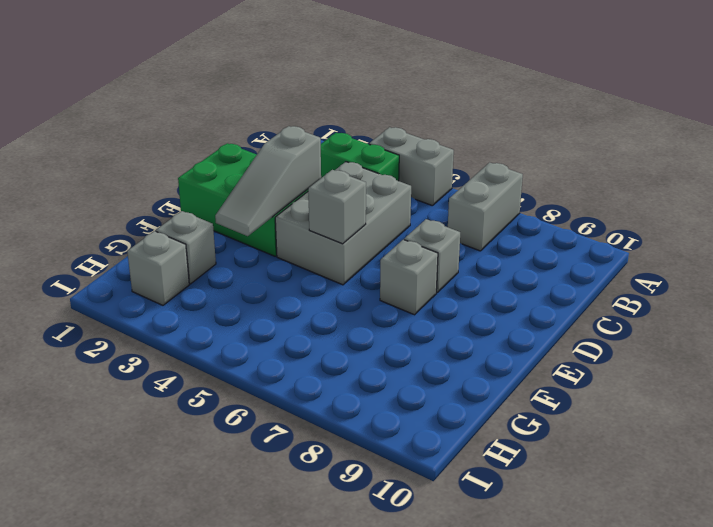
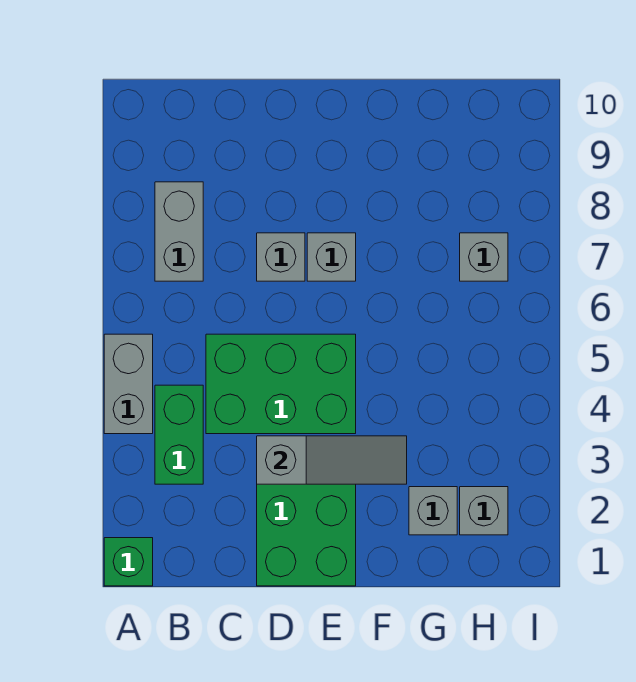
none -> green brick A1 level 1
grey brick A7:B7 level 1 -> grey brick B7:B8 level 1
grey brick C4:E5 level 1 -> green brick C4:E5 level 1
grey brick E5 level 2 -> grey brick H7 level 1

